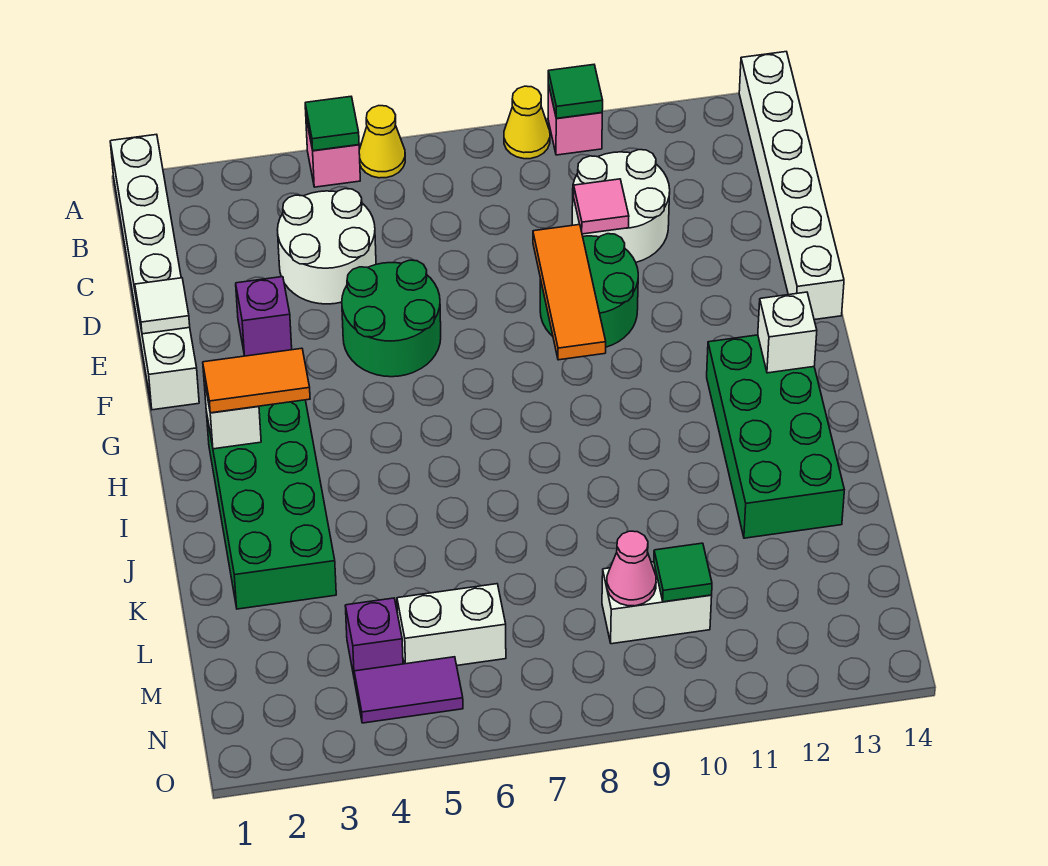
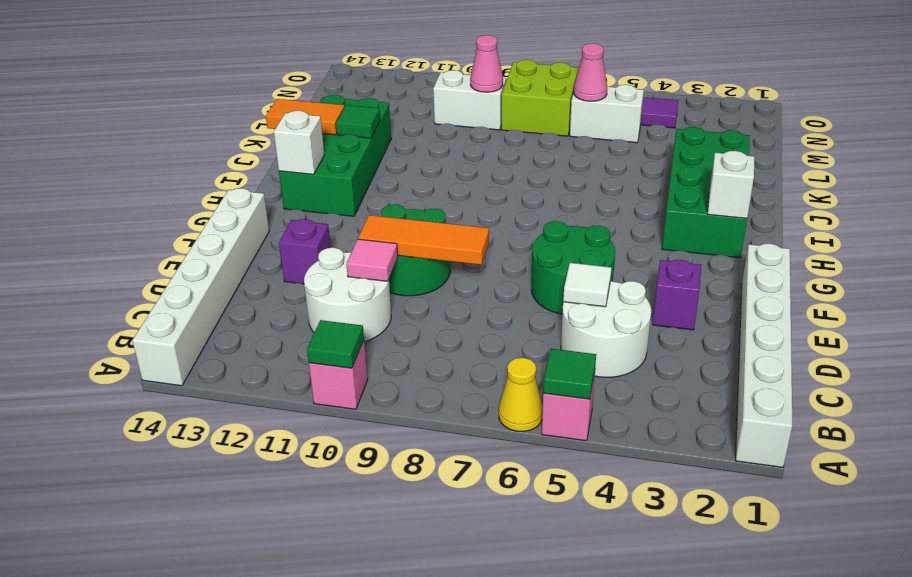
yellow cone A9 level 1 -> none
white tile E1 level 2 -> white tile D5 level 2
orange tile E9:G9 level 2 -> orange tile E8:E10 level 2
orange tile H2:H3 level 3 -> orange tile J13:J14 level 2
purple brick M4 level 1 -> purple brick E12 level 1
none -> pink cone M6 level 2
none -> lime brick M7:N8 level 1
green tile M10 level 2 -> green tile J12 level 2

